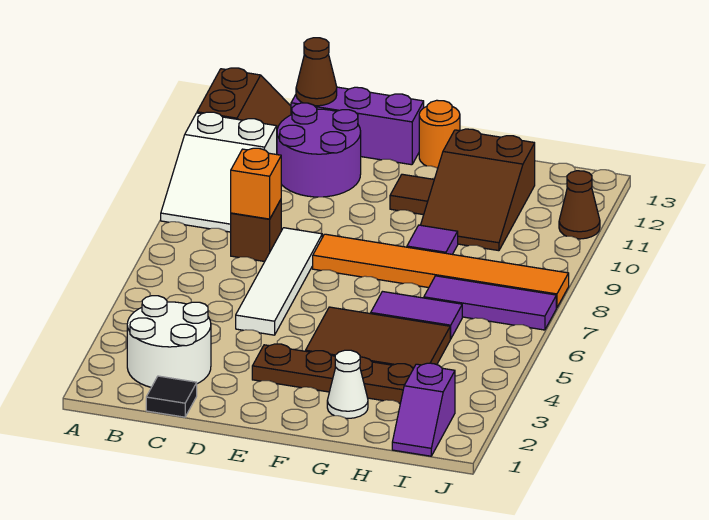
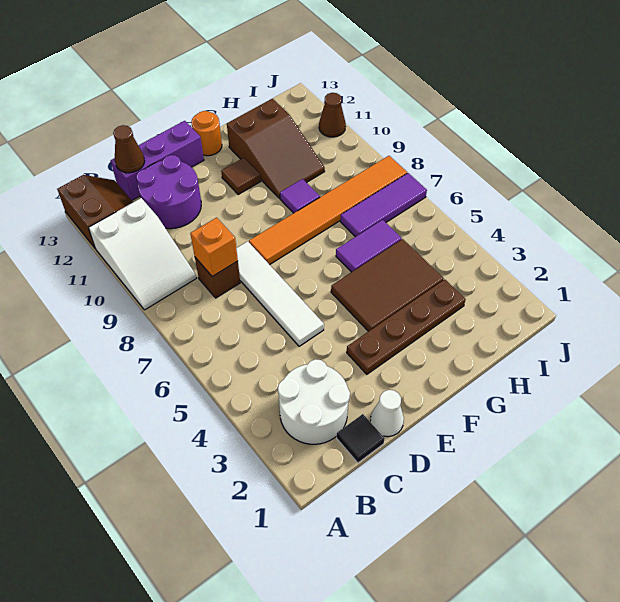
white cone G2 level 1 -> white cone D1 level 1
purple slope I1:I2 level 1 top 2 -> none

